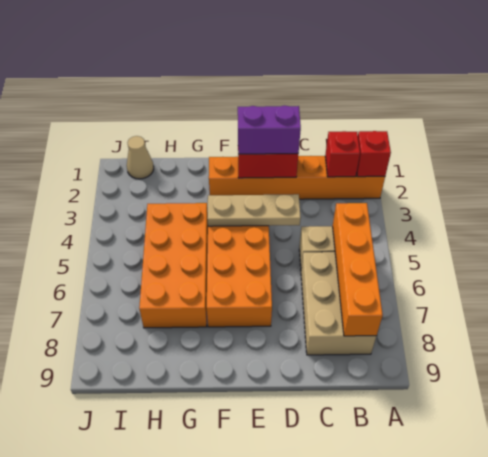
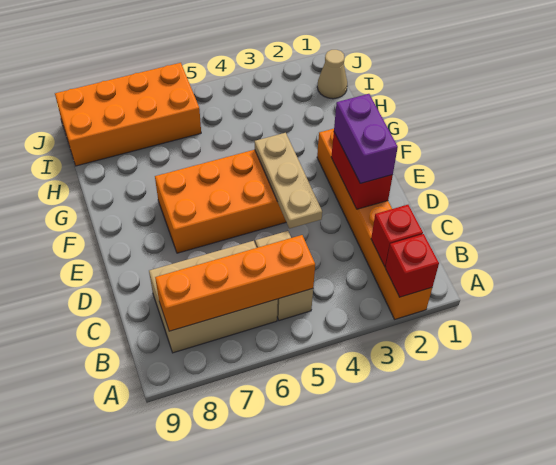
orange brick G4:H7 level 1 -> orange brick I6:J9 level 1

